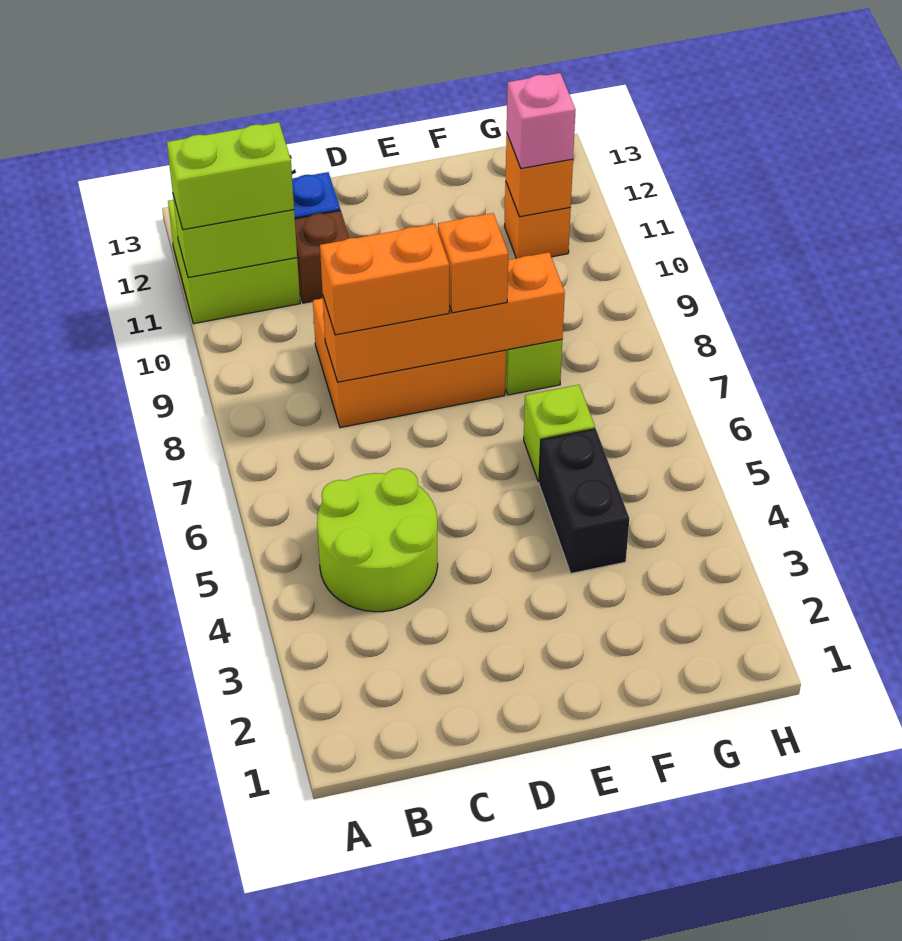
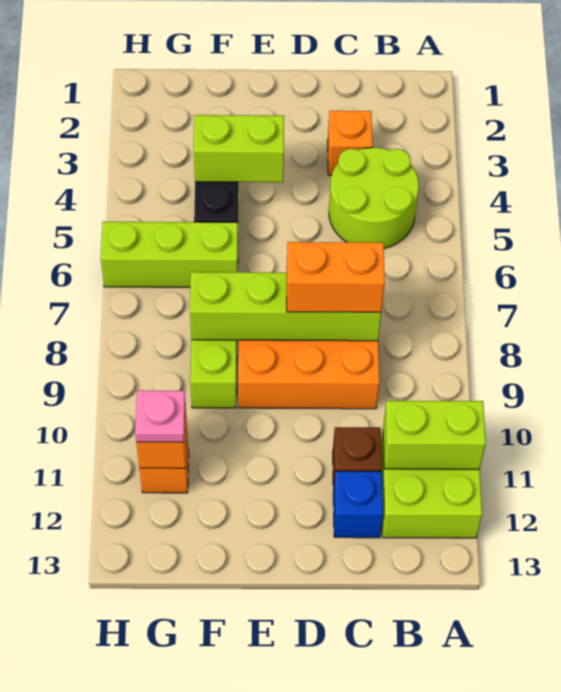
lime brick A11:B11 level 3 -> lime brick E4:F4 level 2
orange brick C8:F8 level 2 -> lime brick C8:F8 level 2
orange brick E8 level 3 -> orange brick C3 level 1
lime brick F6 level 1 -> lime brick F6:H6 level 1
pink brick G11 level 3 -> pink plate G11 level 3

